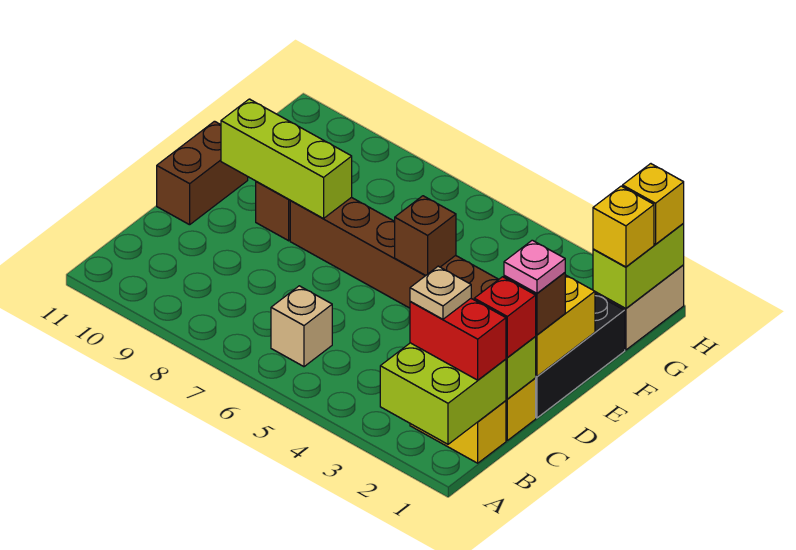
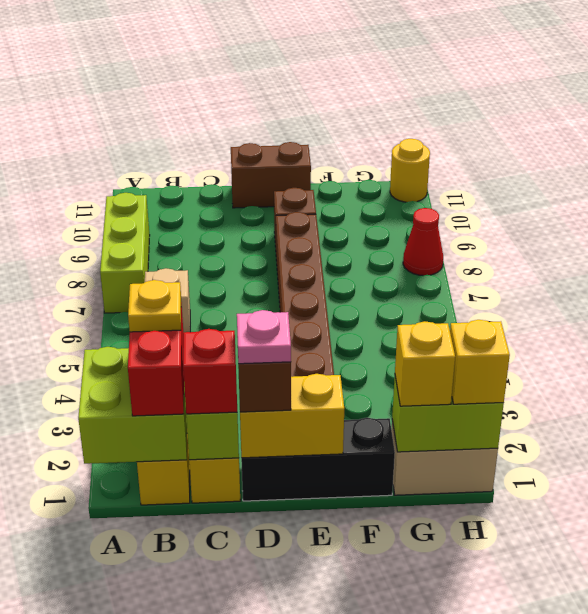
tan plate B2 level 4 -> yellow plate B2 level 4
brown brick E5 level 2 -> none
lime brick E8:E10 level 2 -> lime brick A7:A9 level 1
none -> red cone H8 level 1
none -> yellow round brick H11 level 1

